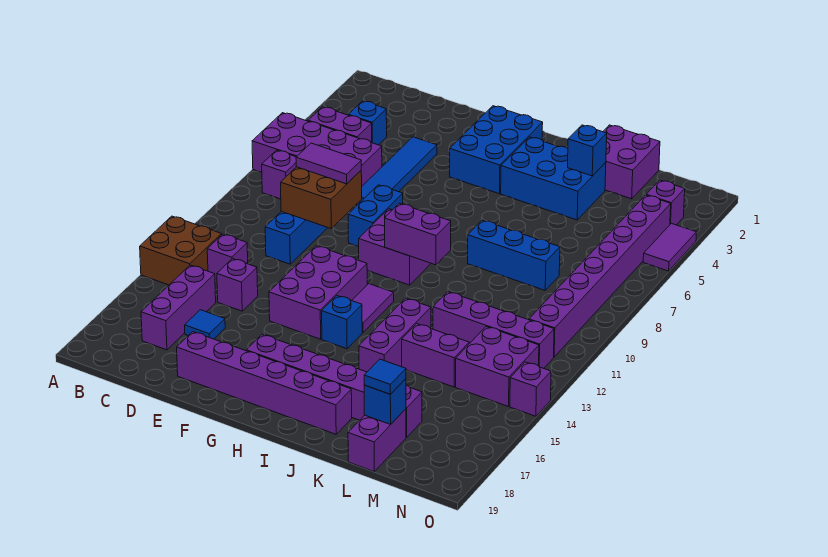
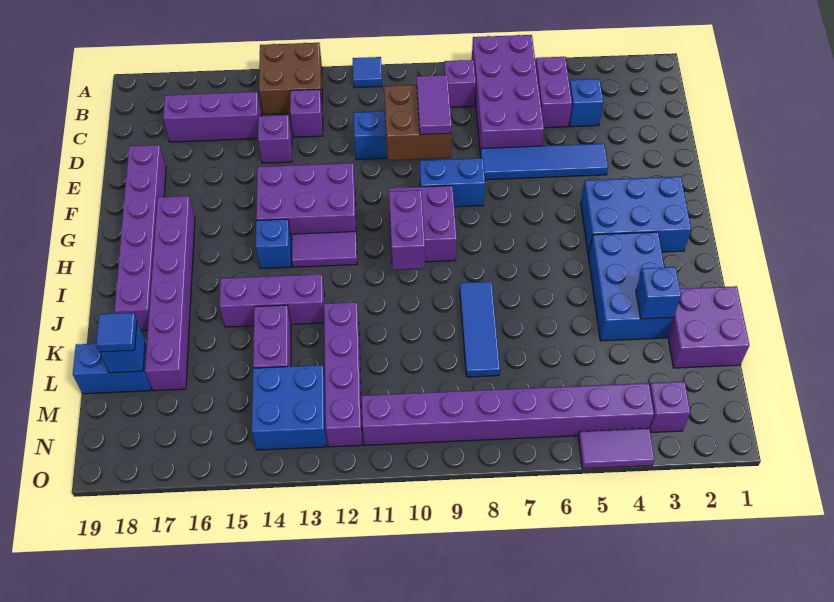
blue tile D16 level 1 -> blue tile A11 level 1
blue brick J8:L8 level 1 -> blue tile J8:L8 level 1
purple brick L18:L19 level 1 -> blue brick L18:L19 level 1
purple brick M13:N14 level 1 -> blue brick M13:N14 level 1
purple brick O14 level 1 -> none

